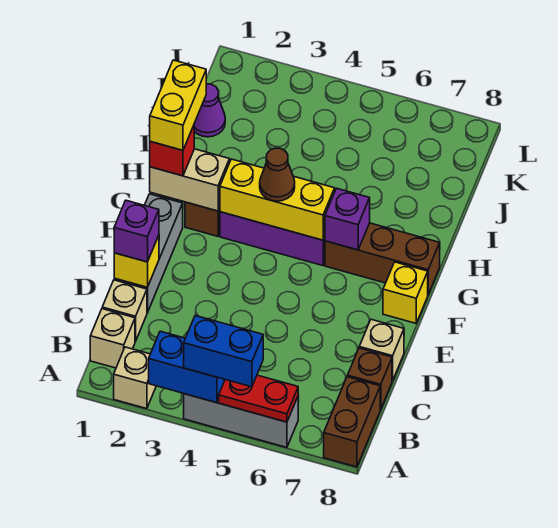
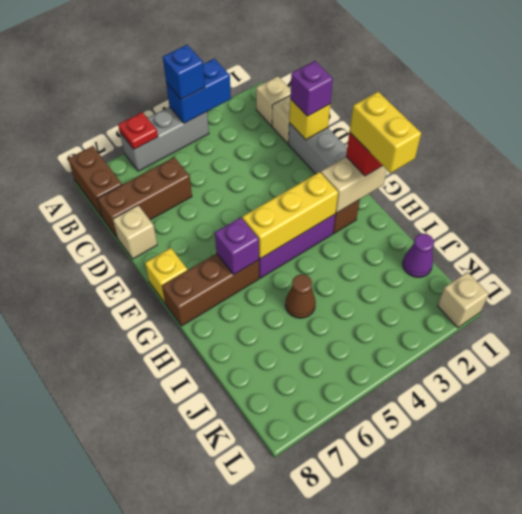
tan brick A2 level 1 -> tan brick L1 level 1
blue brick A4:A5 level 3 -> blue brick A4 level 3
red plate A5:A6 level 2 -> red plate A6 level 2
brown brick C8 level 1 -> brown brick C6:C8 level 1
brown cone G4 level 3 -> brown cone I5 level 1

